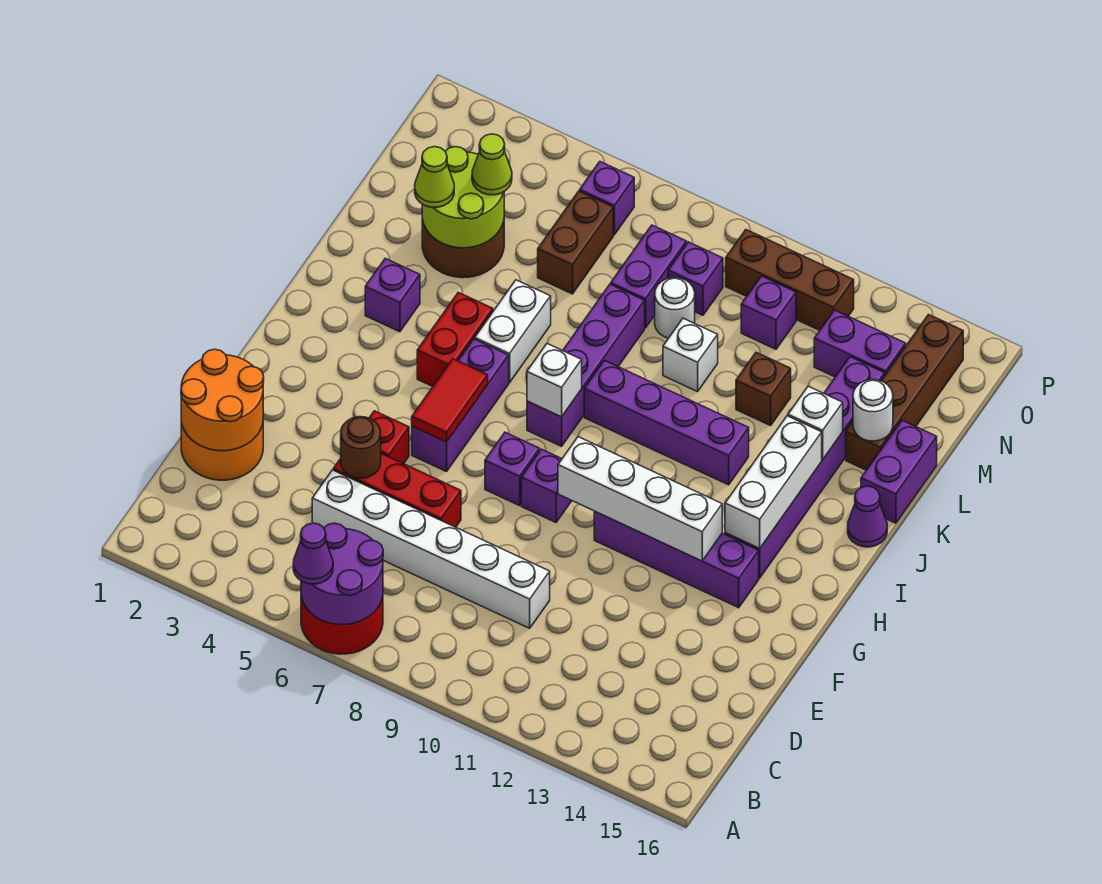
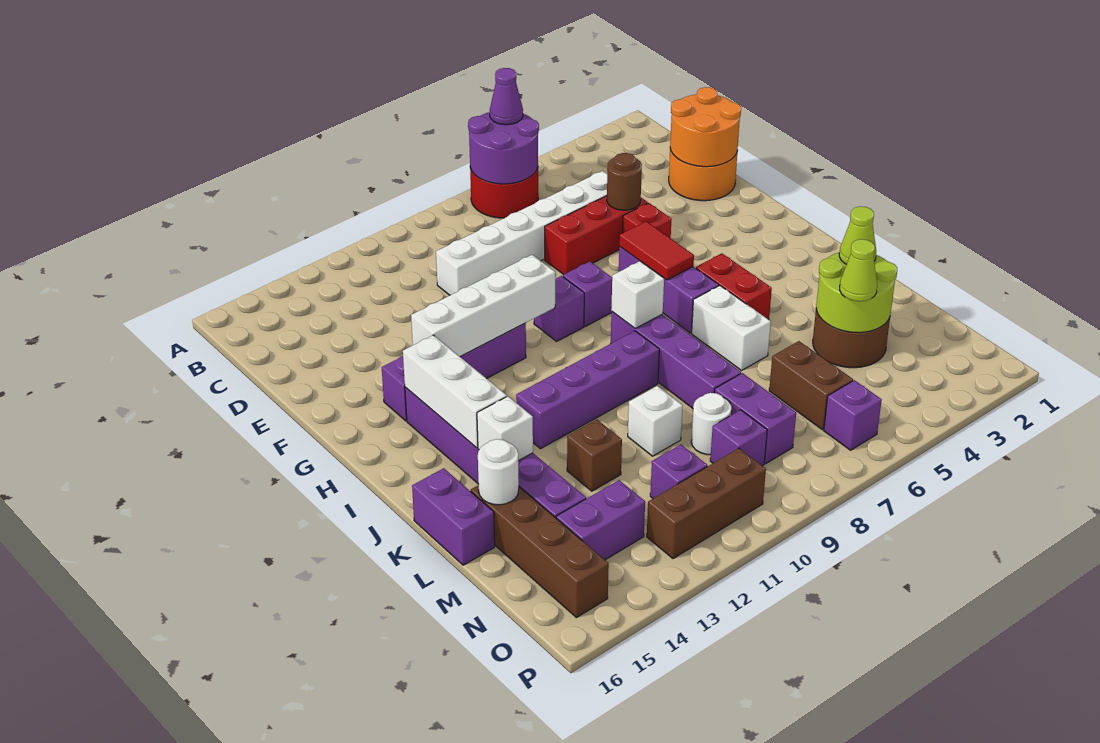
purple brick J3 level 1 -> none
purple cone J16 level 1 -> none

